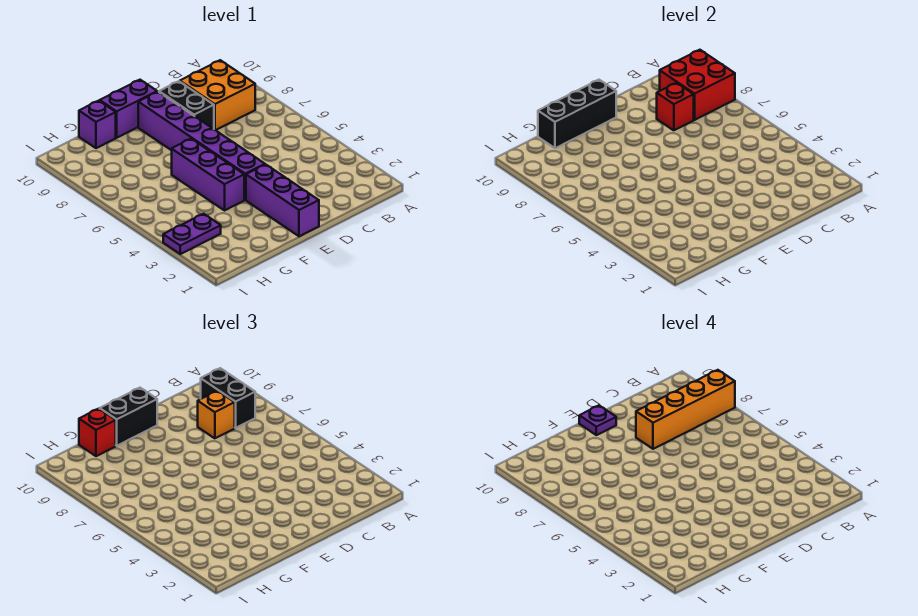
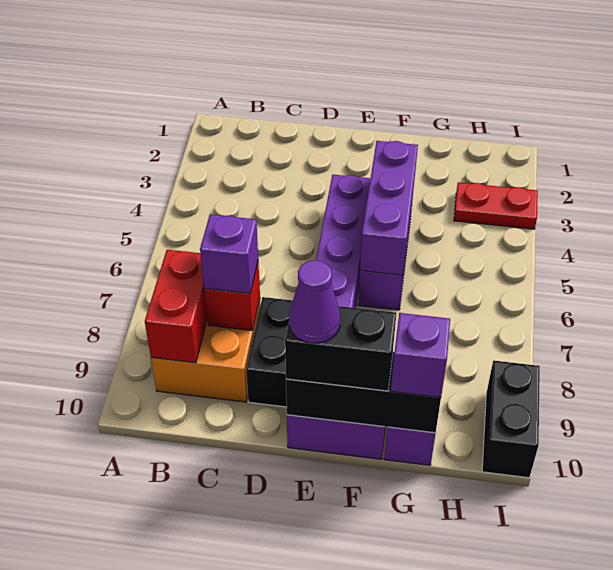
red brick A8:B9 level 2 -> red brick B8:B9 level 2
orange brick A8:D8 level 4 -> none
black brick B8:B9 level 3 -> black brick I9:I10 level 1
orange brick C8 level 3 -> purple brick C8 level 3
purple brick E1:E3 level 1 -> purple brick F4:F6 level 2
purple plate E10 level 4 -> purple cone E10 level 4
red brick G10 level 3 -> purple brick G10 level 3
purple plate H3:I3 level 1 -> red plate H3:I3 level 1

